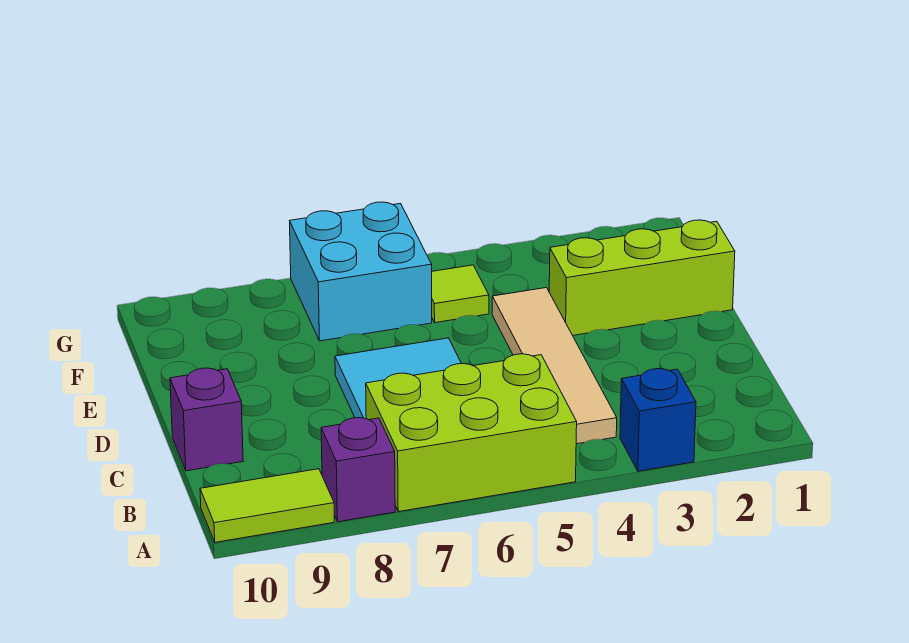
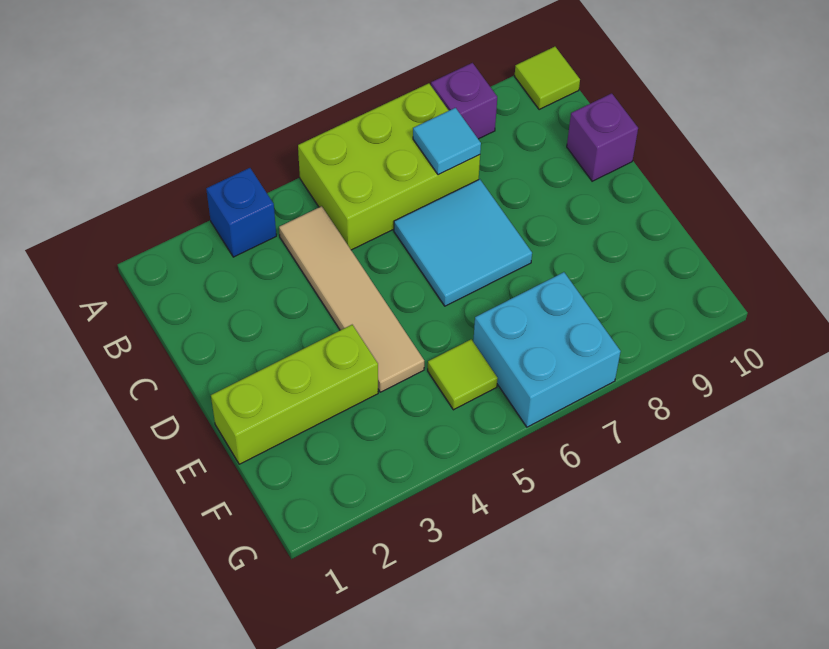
lime tile A9:A10 level 1 -> lime tile A10 level 1
none -> cyan tile B7 level 2

